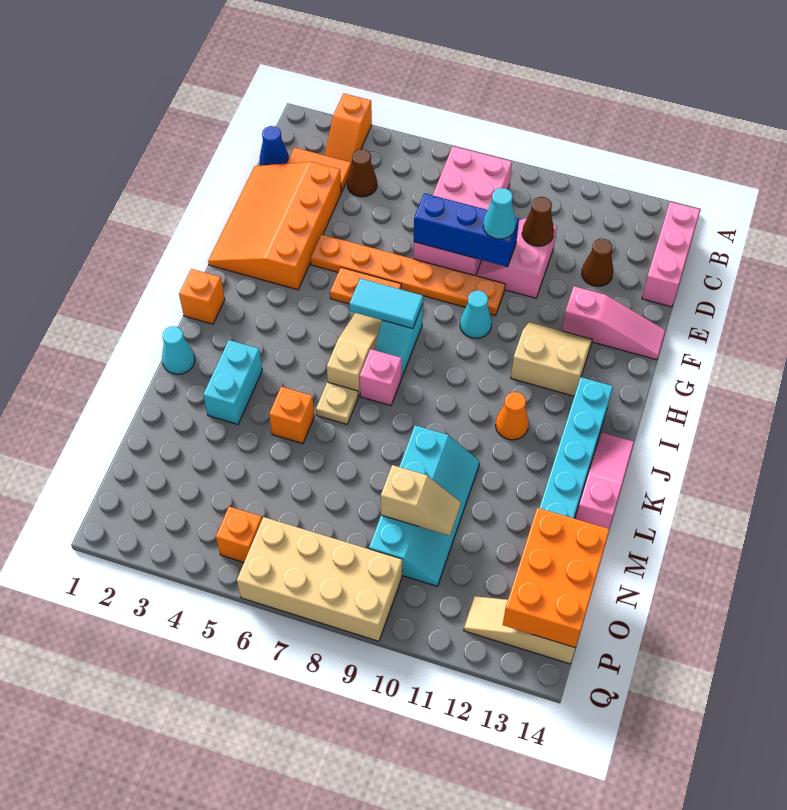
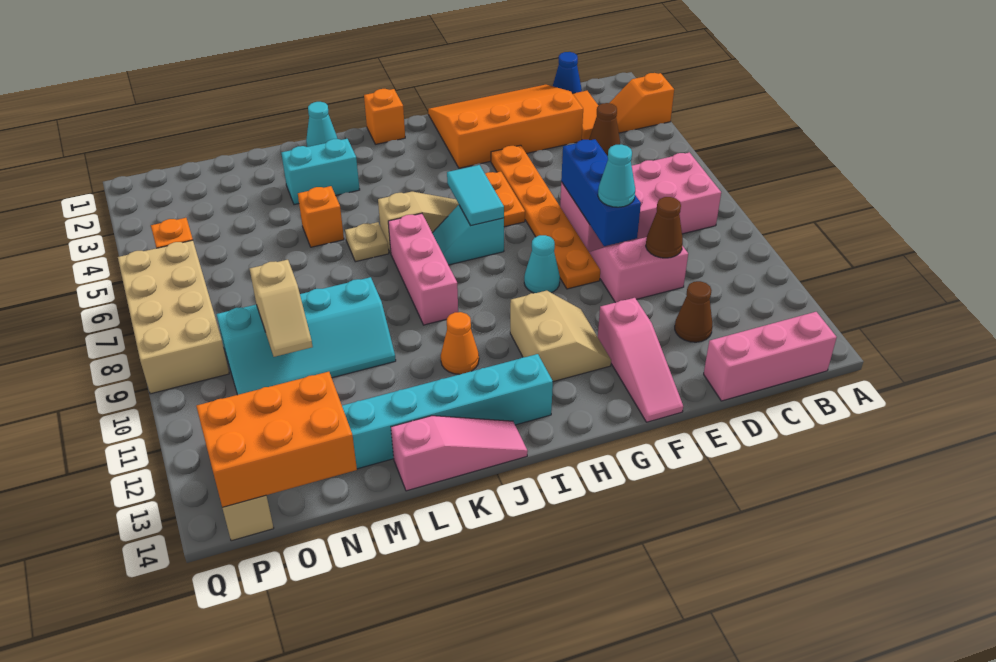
pink brick J7 level 1 -> pink brick J7:J9 level 1

